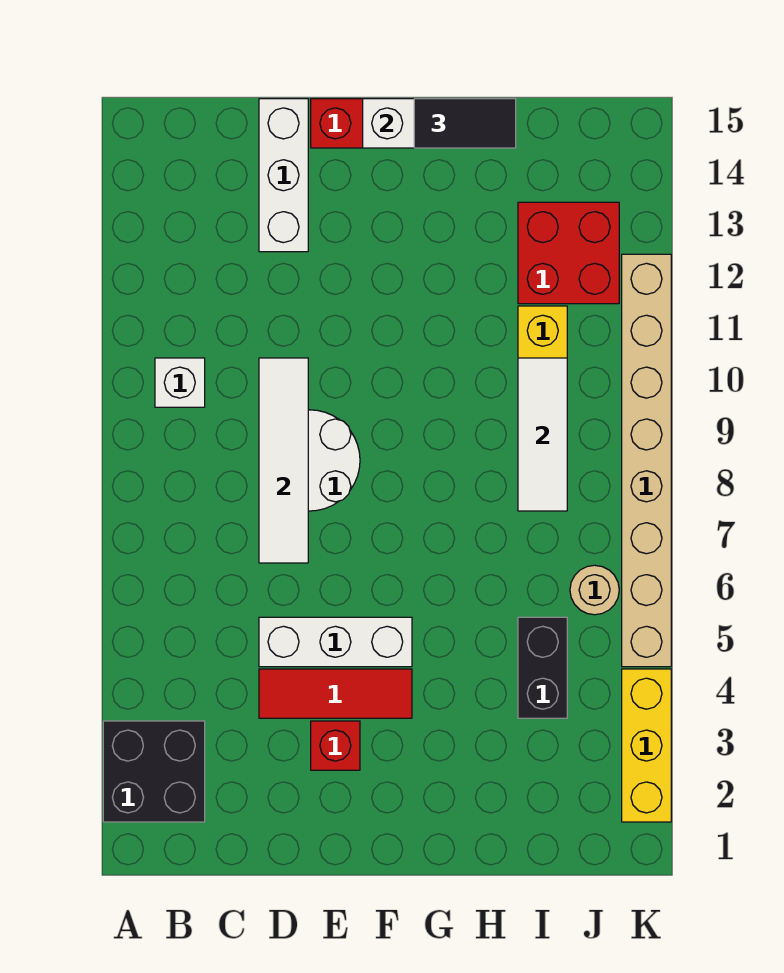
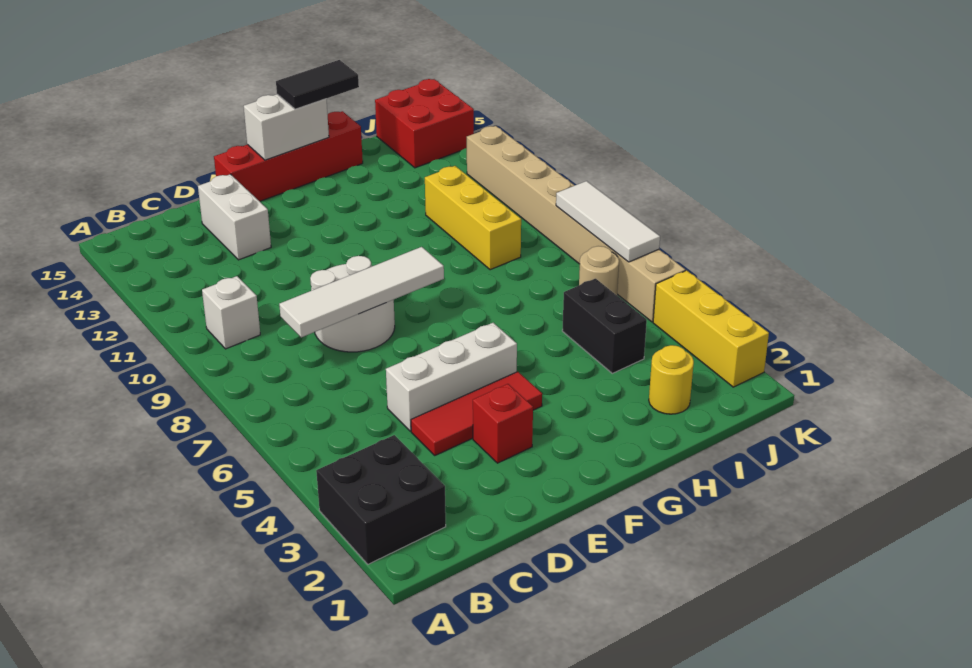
white tile D7:D10 level 2 -> white tile C8:F8 level 2
white brick D13:D15 level 1 -> white brick D13:D14 level 1
none -> yellow round brick I2 level 1
white tile I8:I10 level 2 -> white tile K6:K8 level 2
red brick I12:J13 level 1 -> red brick J14:K15 level 1

